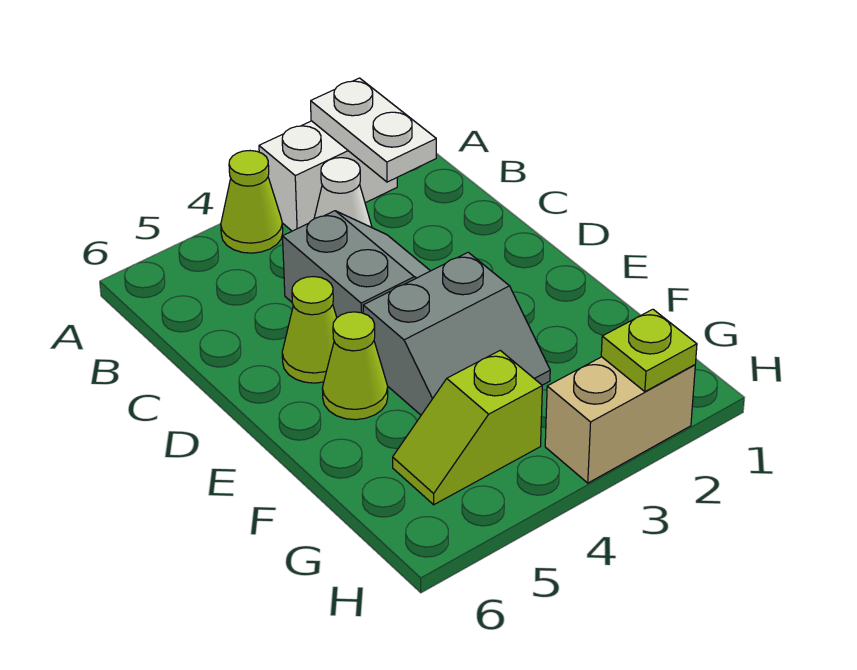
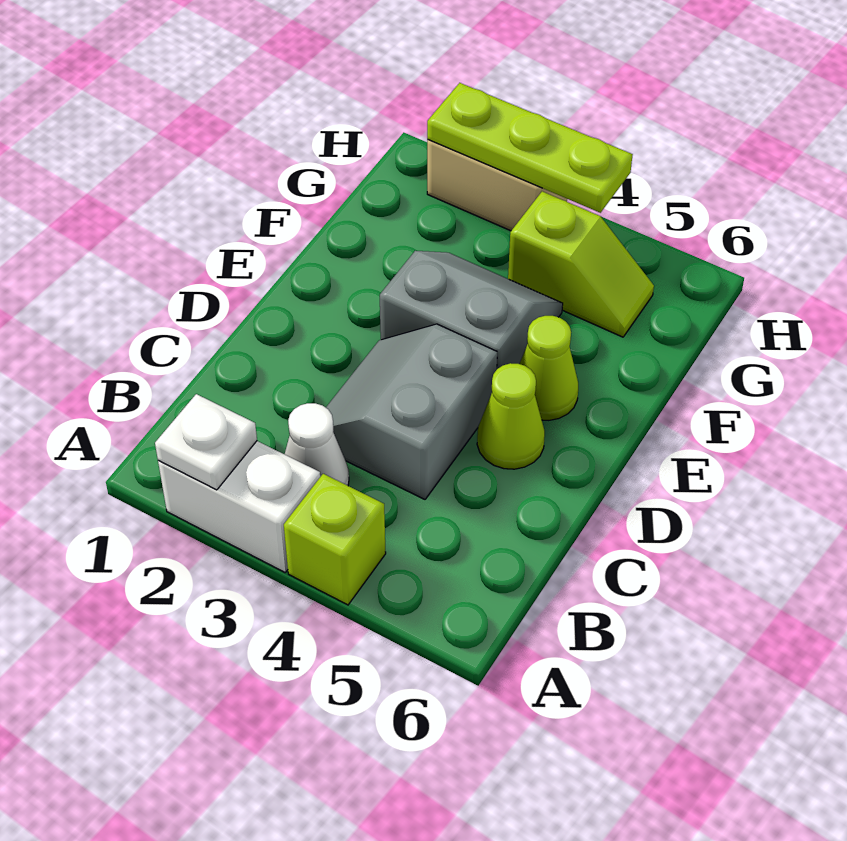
white plate A2:B2 level 2 -> white plate A2 level 2
lime cone A4 level 1 -> lime brick A4 level 1
lime plate H2 level 2 -> lime plate H2:H4 level 2

